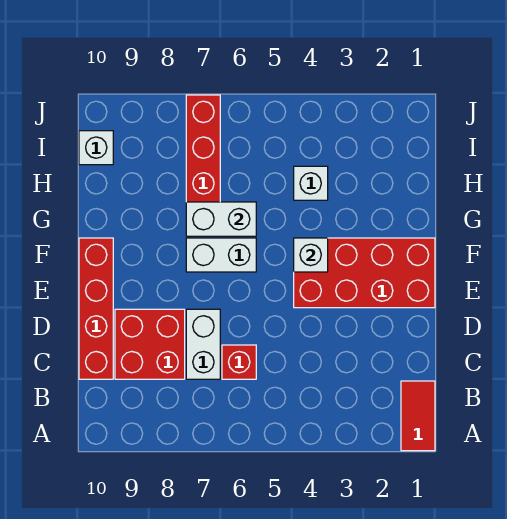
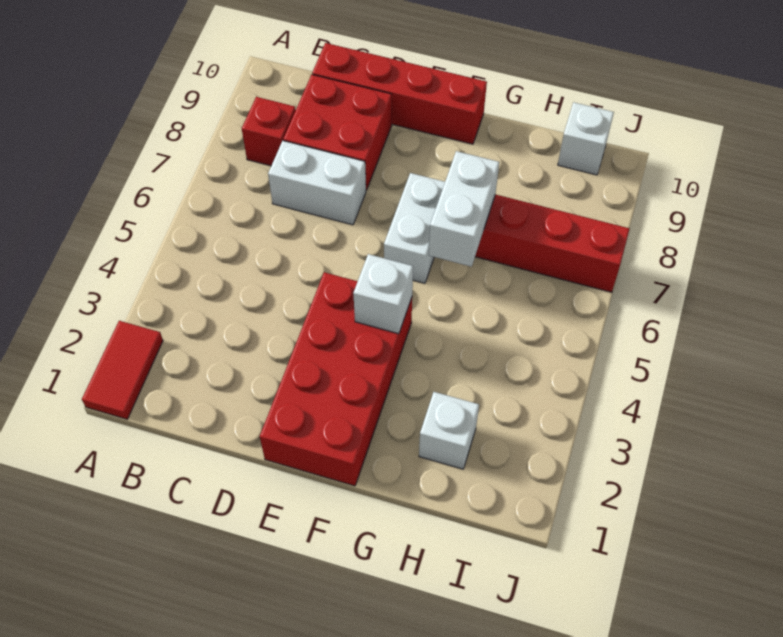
red tile A1:B1 level 1 -> red tile A1:A2 level 1
red brick C6 level 1 -> red brick B8 level 1
white brick H4 level 1 -> white brick H2 level 1

